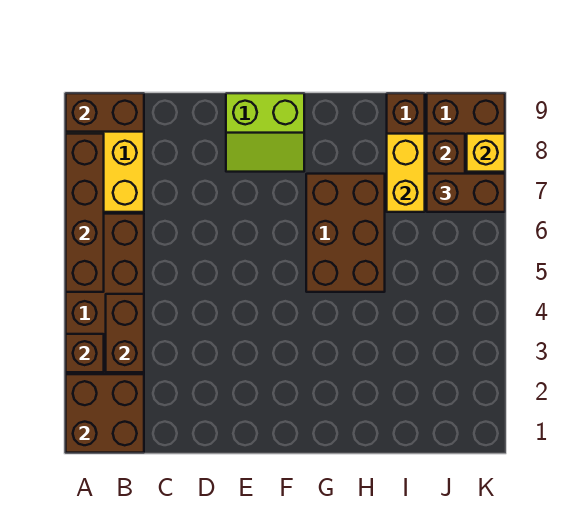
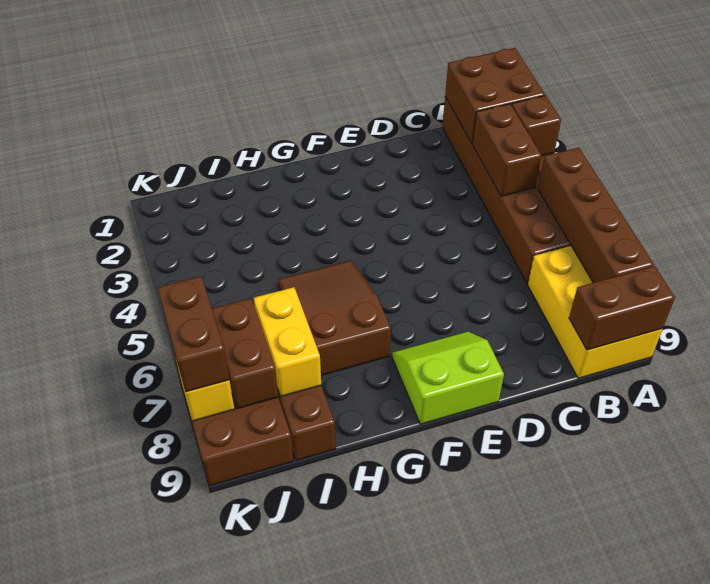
brown brick G5:H7 level 1 -> brown slope G5:H7 level 1 top 7
brown brick J7:K7 level 3 -> brown brick K7:K8 level 3

